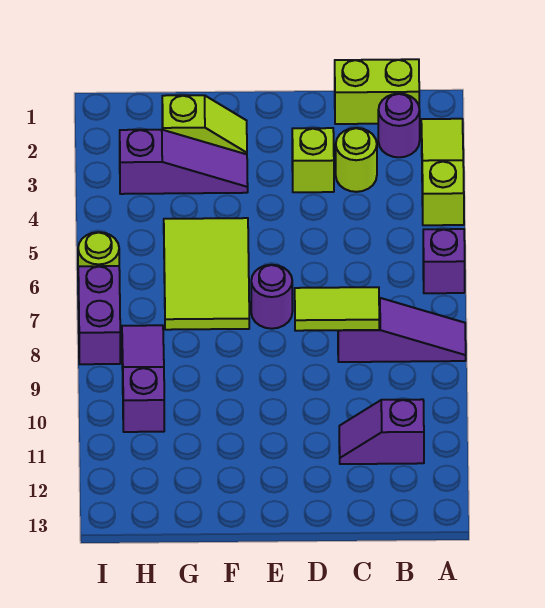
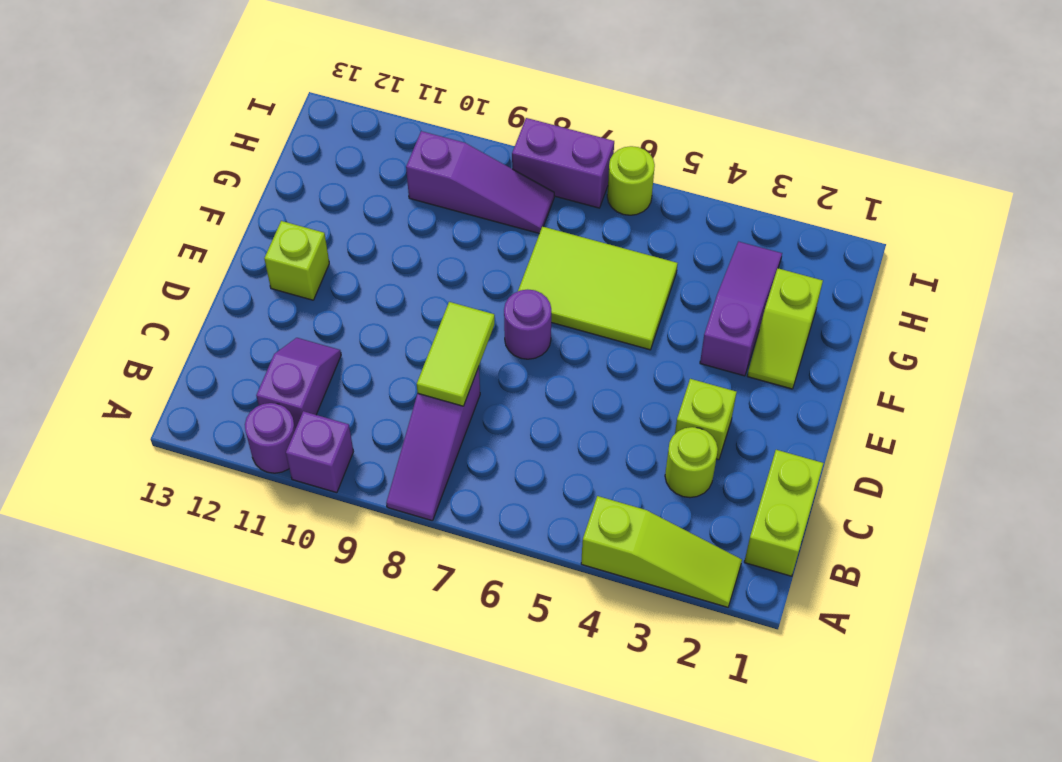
purple brick A6 level 1 -> purple brick A10 level 1
purple round brick B2 level 1 -> purple round brick A11 level 1
none -> lime brick E12 level 1
purple slope F3:H3 level 1 top H -> purple slope F3:H3 level 1 top F

